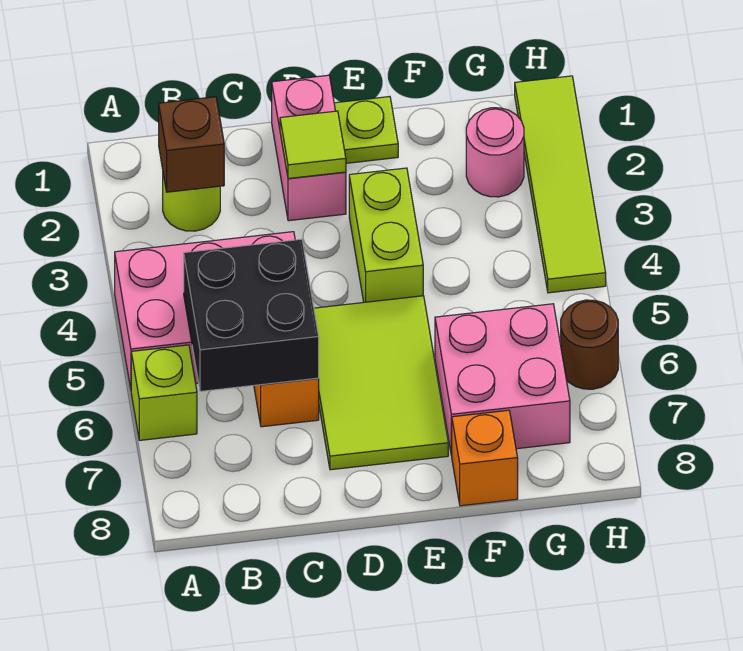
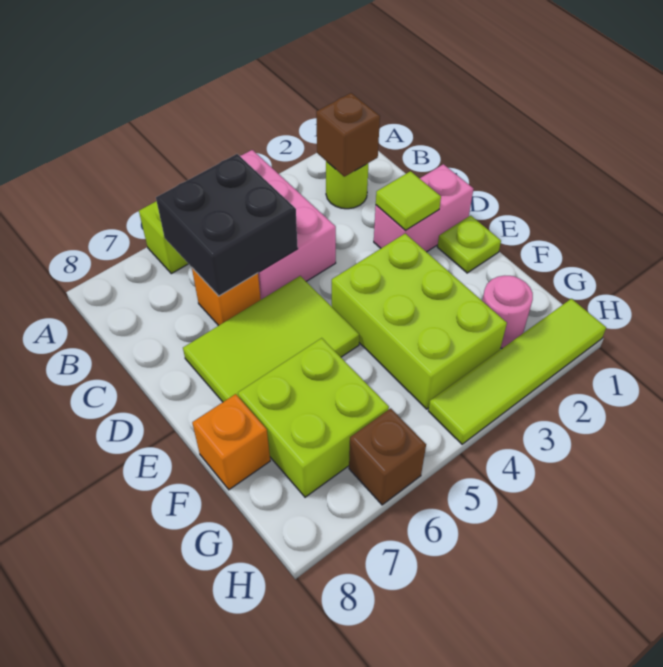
lime brick E3:E4 level 1 -> lime brick E3:G4 level 1
pink brick F6:G7 level 1 -> lime brick F6:G7 level 1
brown round brick H6 level 1 -> brown brick H6 level 1

